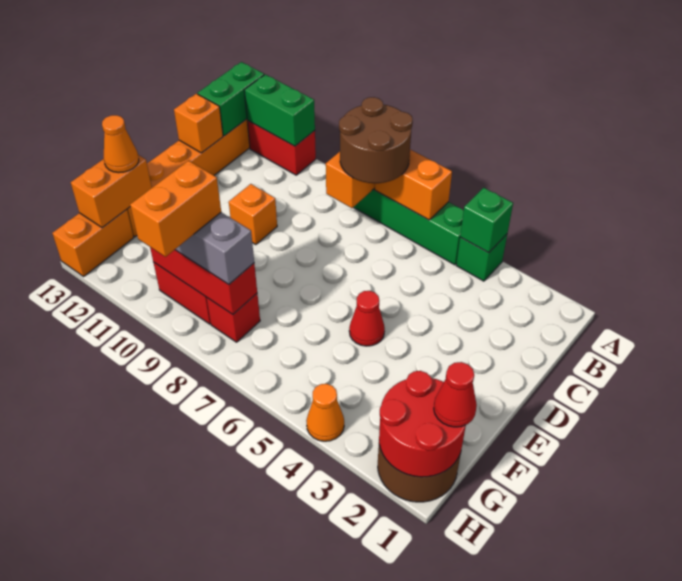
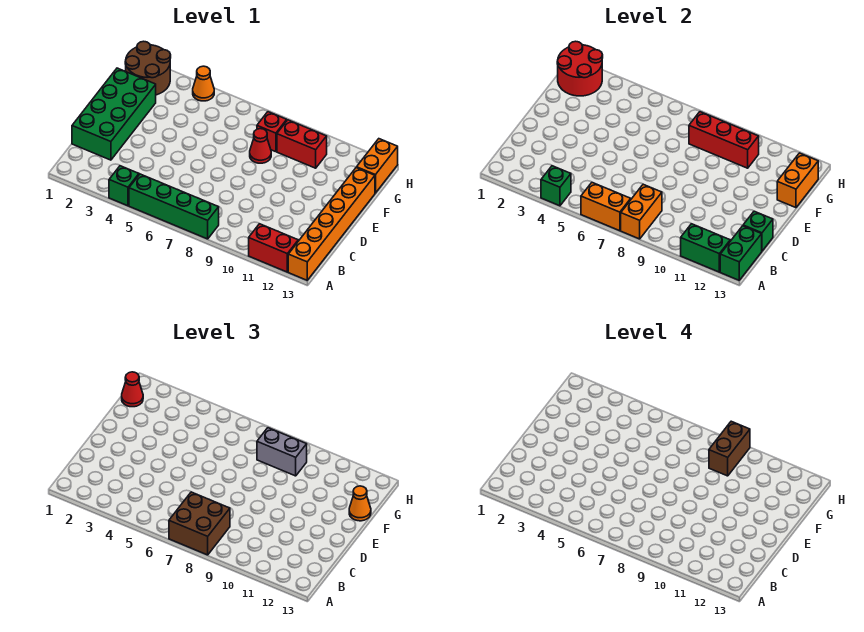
brown round brick A7:B8 level 3 -> brown brick A7:B8 level 3
none -> green brick C1:F2 level 1
orange brick C13 level 2 -> green brick C13 level 2
orange brick D10 level 1 -> none
red cone E5 level 1 -> red cone F8 level 1
orange brick G9:H9 level 4 -> brown brick G9:H9 level 4

